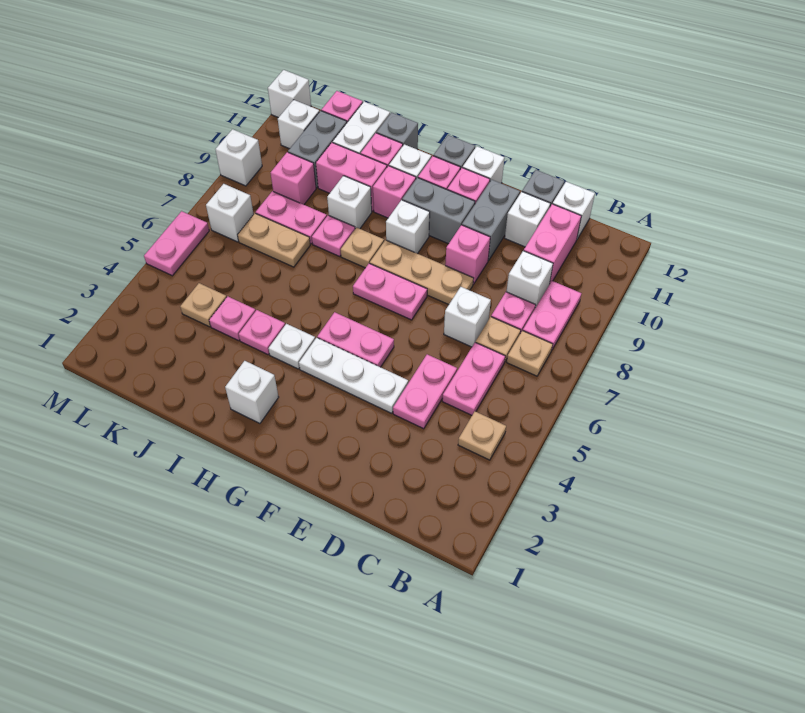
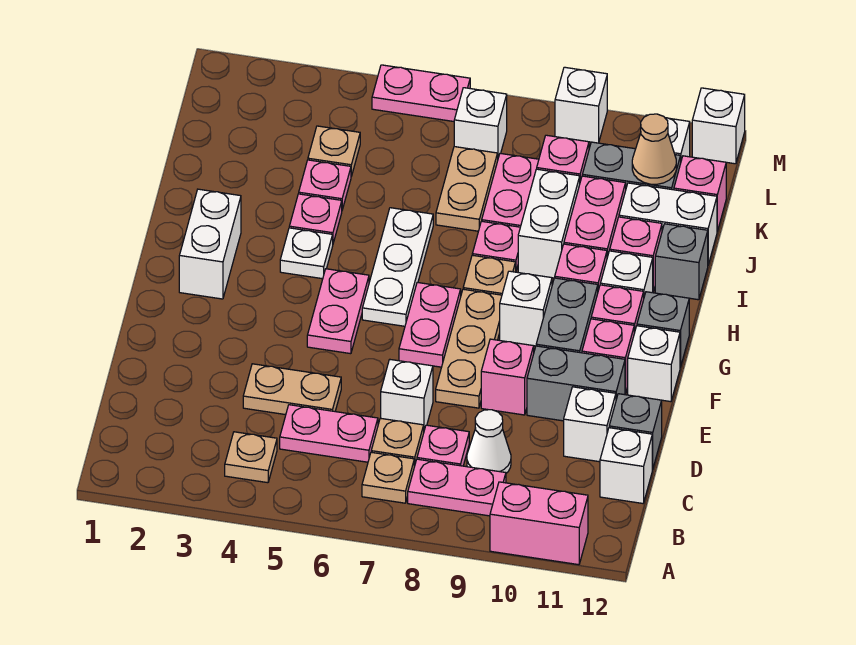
white brick C9 level 1 -> white cone C9 level 1
pink brick C10:C11 level 1 -> pink brick A10:A11 level 1
pink plate D4:D5 level 1 -> tan plate D4:D5 level 1
white plate E4:G4 level 1 -> white plate G6:I6 level 1
white brick H2 level 1 -> white brick G2:H2 level 1
white brick I9 level 1 -> white brick I9:J9 level 1
none -> tan cone K11 level 2

